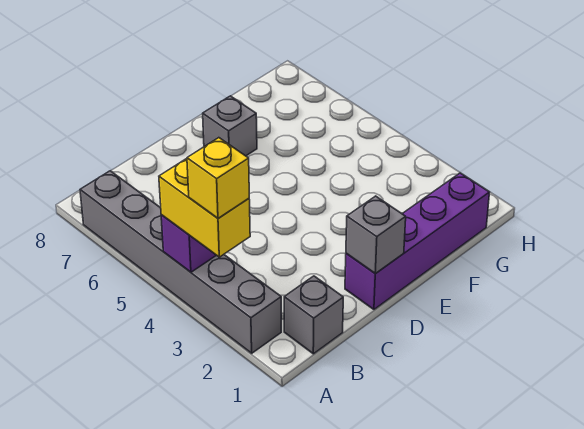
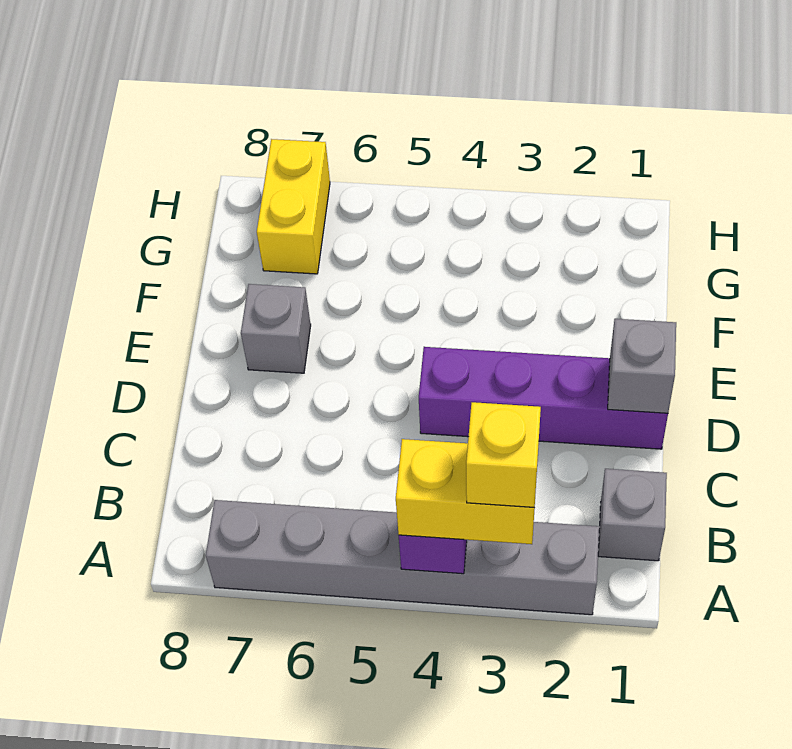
purple brick D1:G1 level 1 -> purple brick D1:D4 level 1
none -> yellow brick G7:H7 level 1

